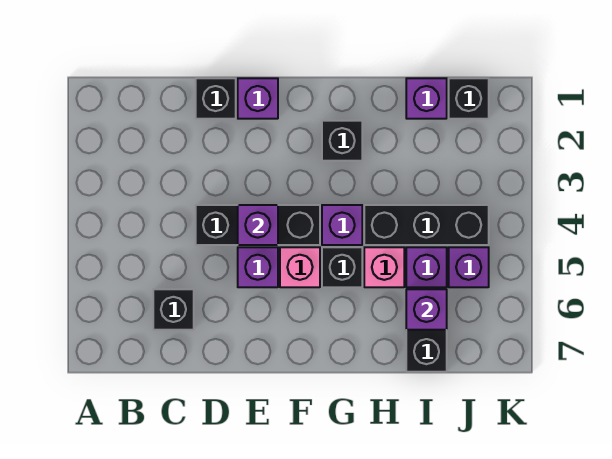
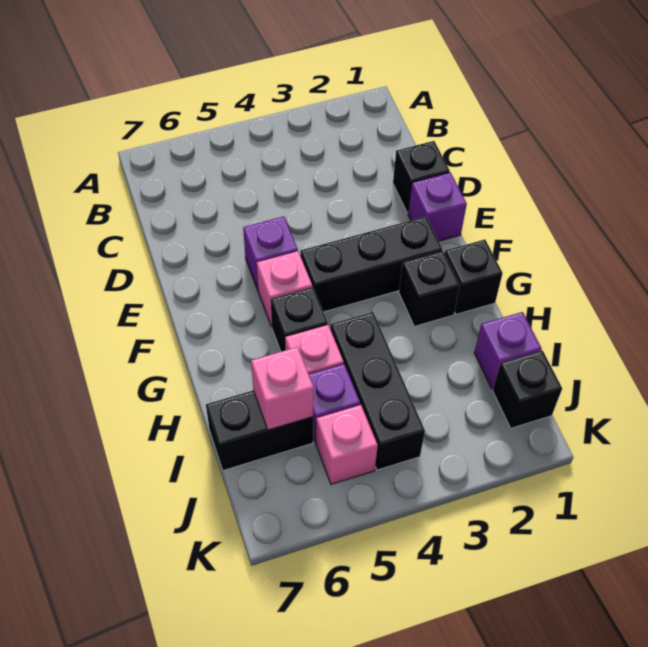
black brick C6 level 1 -> black brick G1 level 1
black brick D4:F4 level 1 -> black brick F2:F4 level 1
purple brick E4 level 2 -> none
purple brick G4 level 1 -> none
purple brick I6 level 2 -> pink brick I6 level 2
purple brick J5 level 1 -> pink brick J5 level 1

